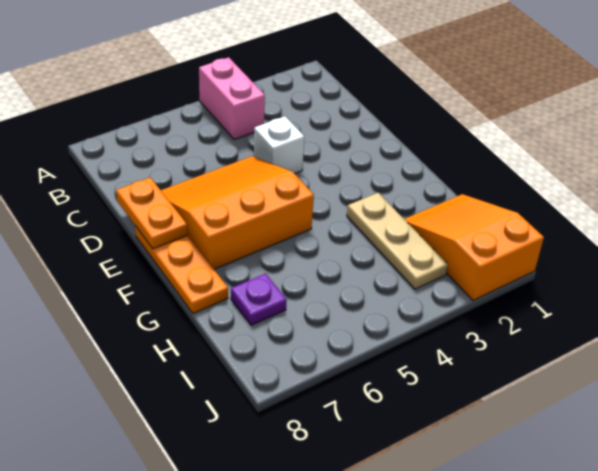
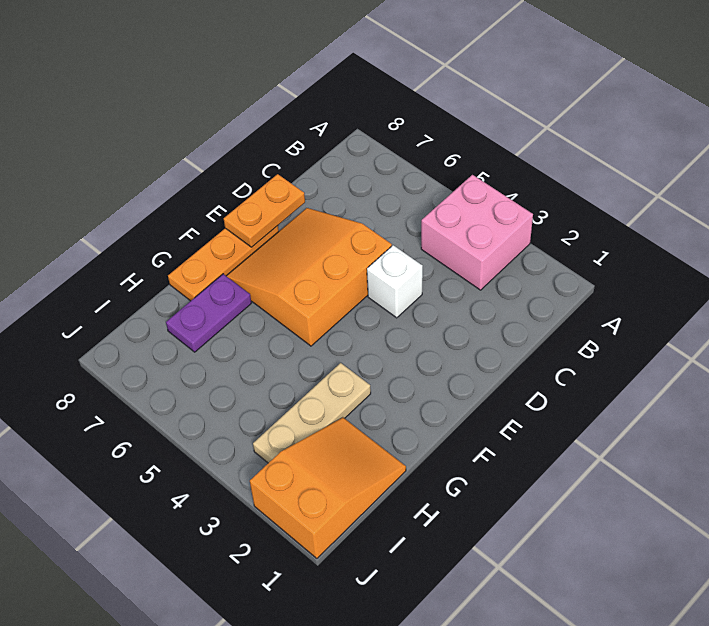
pink brick A4:B4 level 1 -> pink brick A3:B4 level 1
orange slope D5:F7 level 1 top F -> orange slope D5:F7 level 1 top 5
purple plate H7 level 1 -> purple plate G7:H7 level 1

